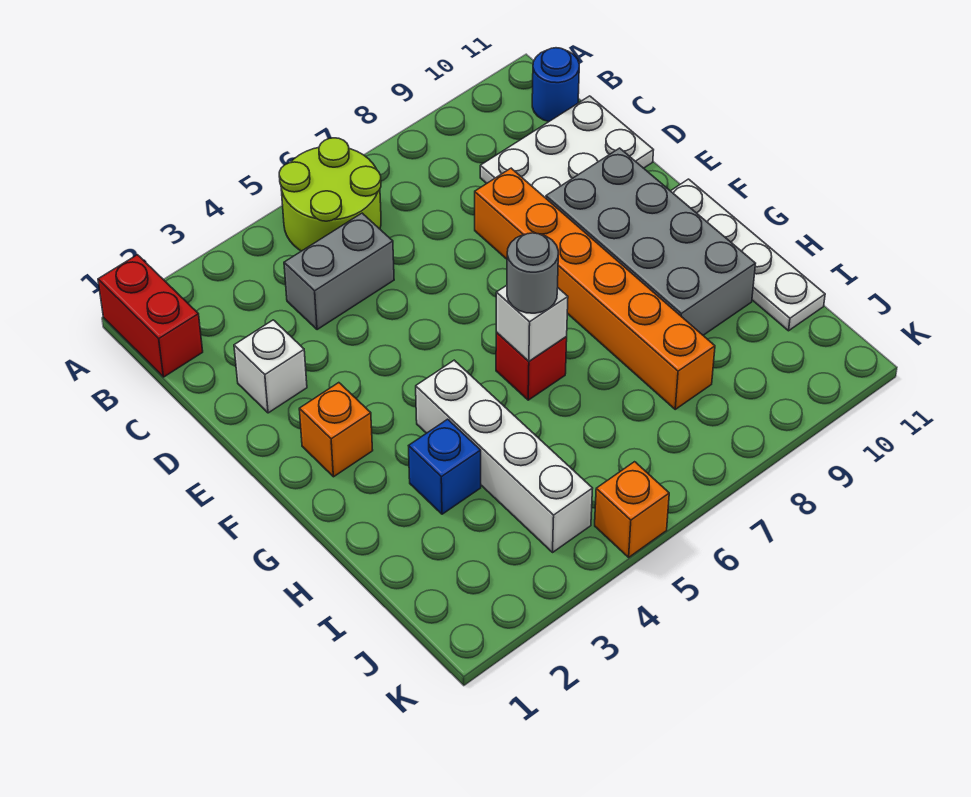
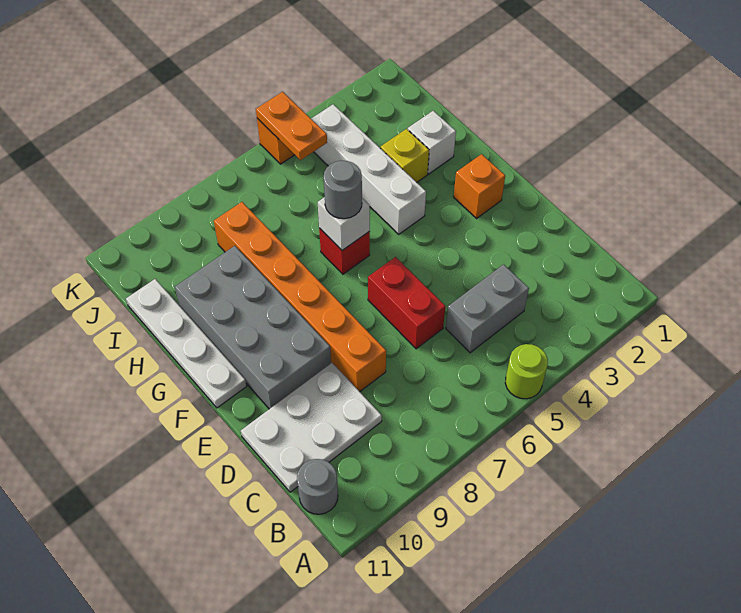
red brick A1:B1 level 1 -> red brick D6:E6 level 1
lime round brick A5:B6 level 1 -> lime round brick A5 level 1
blue round brick B11 level 1 -> grey round brick B11 level 1
white brick D2 level 1 -> white brick H2 level 1
blue brick H3 level 1 -> yellow brick H3 level 1
none -> orange plate J5:K5 level 2

